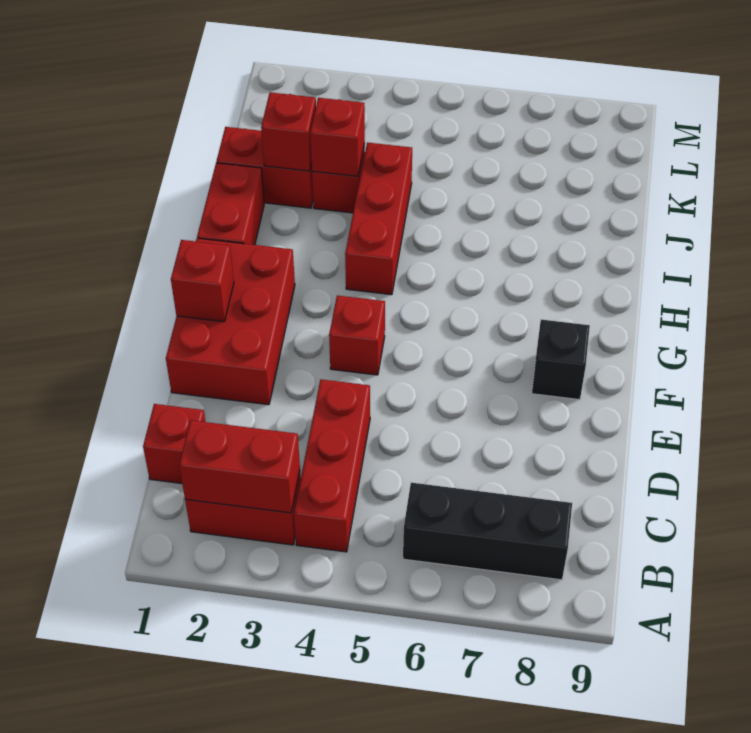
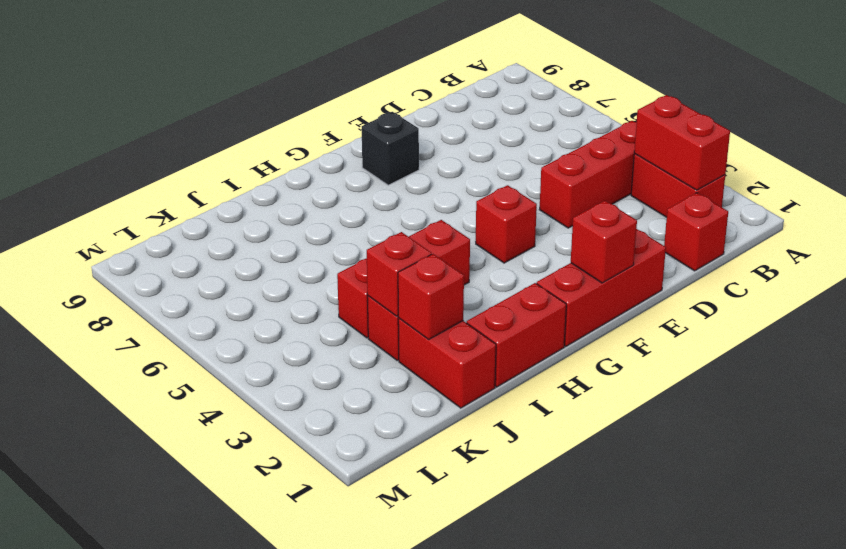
black brick B6:B8 level 1 -> none
red brick E1:G2 level 1 -> red brick E1:G1 level 1

